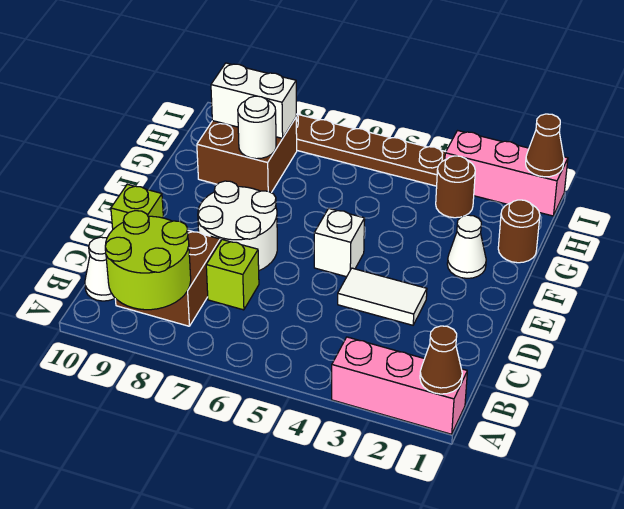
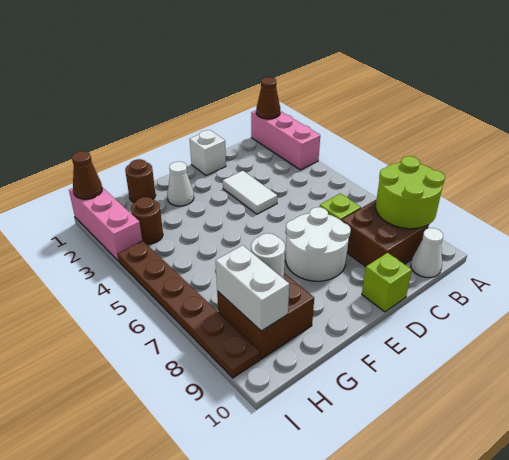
white brick E5 level 1 -> white brick D1 level 1

